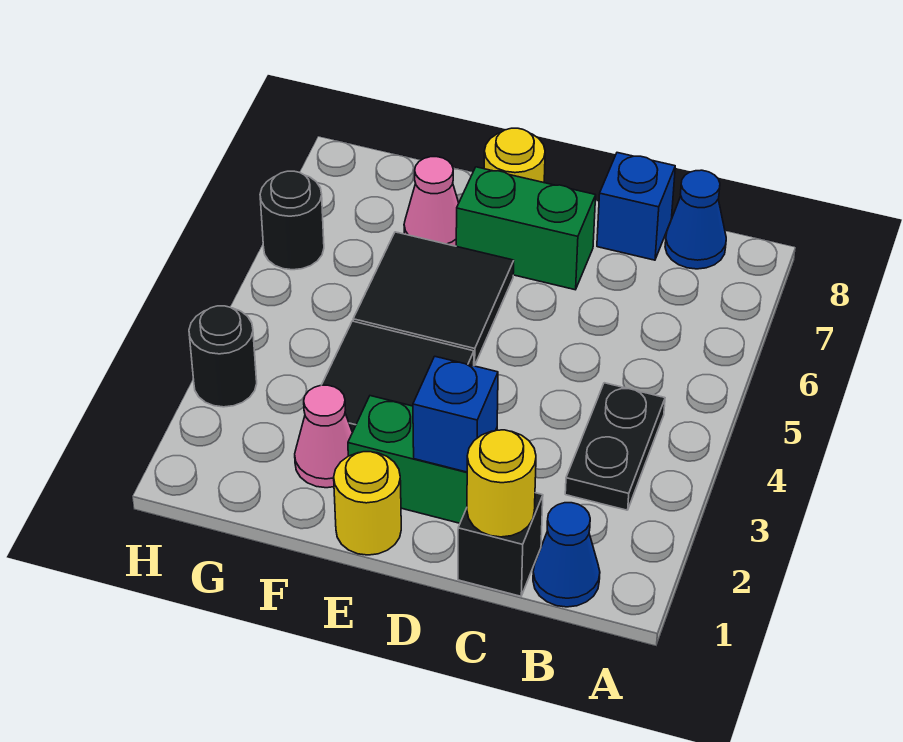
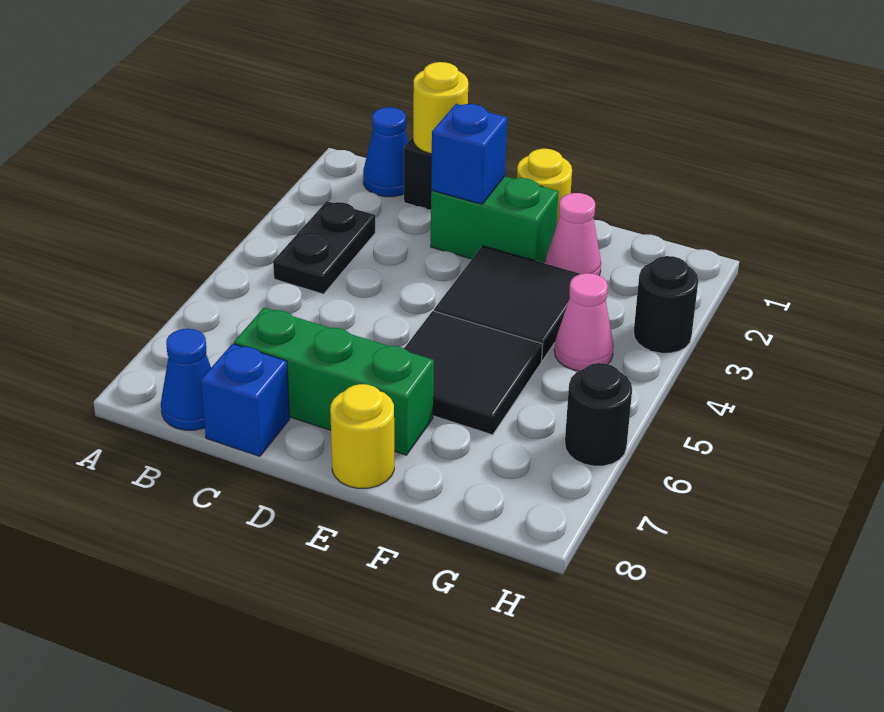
green brick D7:E7 level 1 -> green brick C7:E7 level 1
pink cone F7 level 1 -> pink cone G4 level 1

